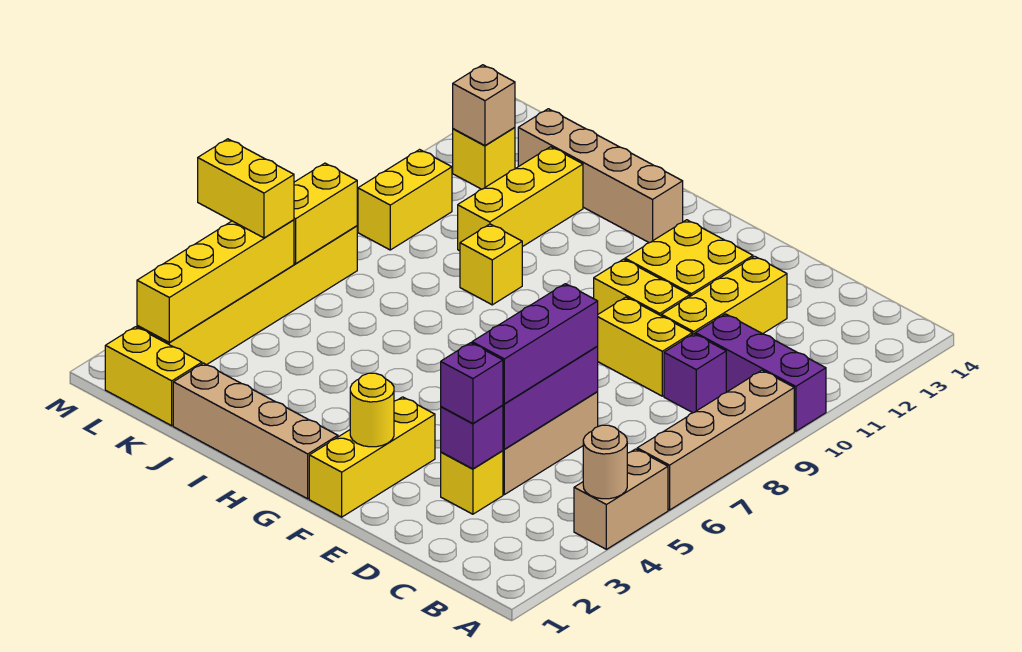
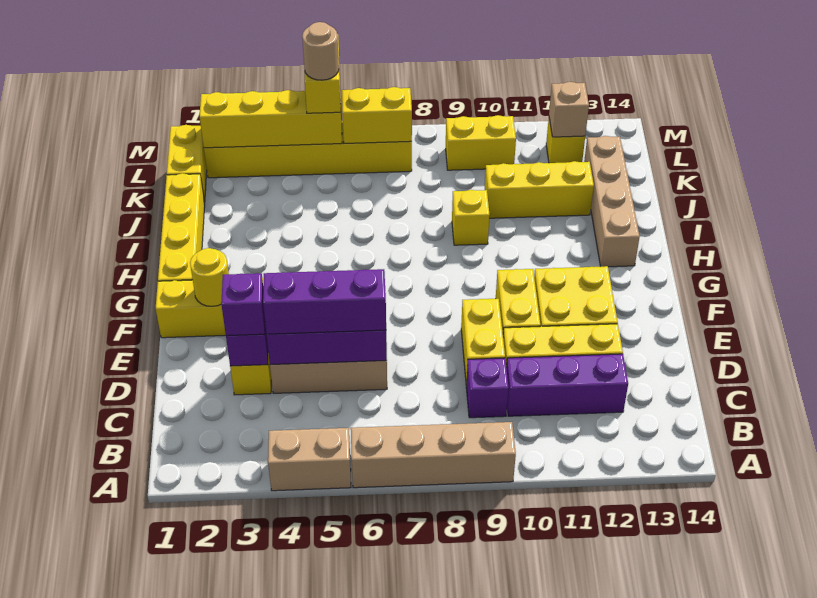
tan round brick A4 level 2 -> tan round brick L5 level 4
purple brick A10:C10 level 1 -> purple brick C10:C12 level 1
tan brick G1:J1 level 1 -> yellow brick G1:J1 level 1

